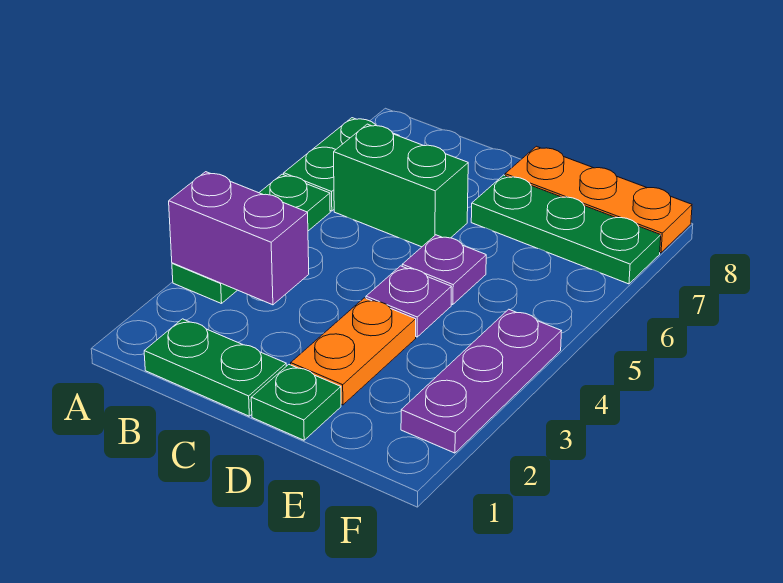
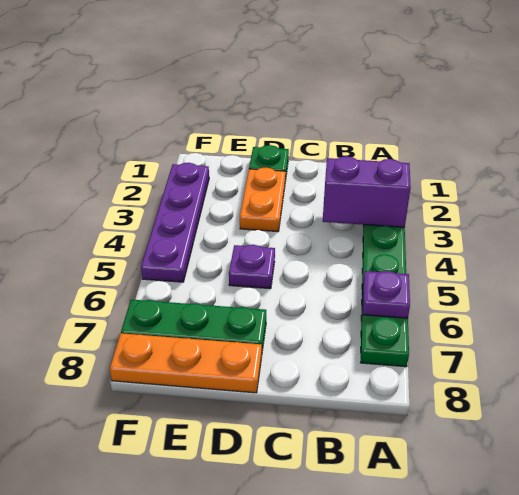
green plate B1:C1 level 1 -> none
green brick B6:C6 level 1 -> none
purple plate D4 level 1 -> purple plate A6 level 2
purple plate F2:F4 level 1 -> purple plate F2:F5 level 1

